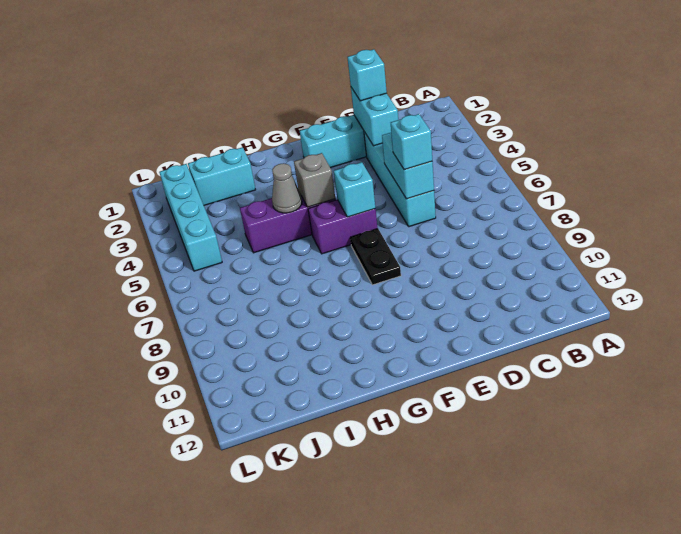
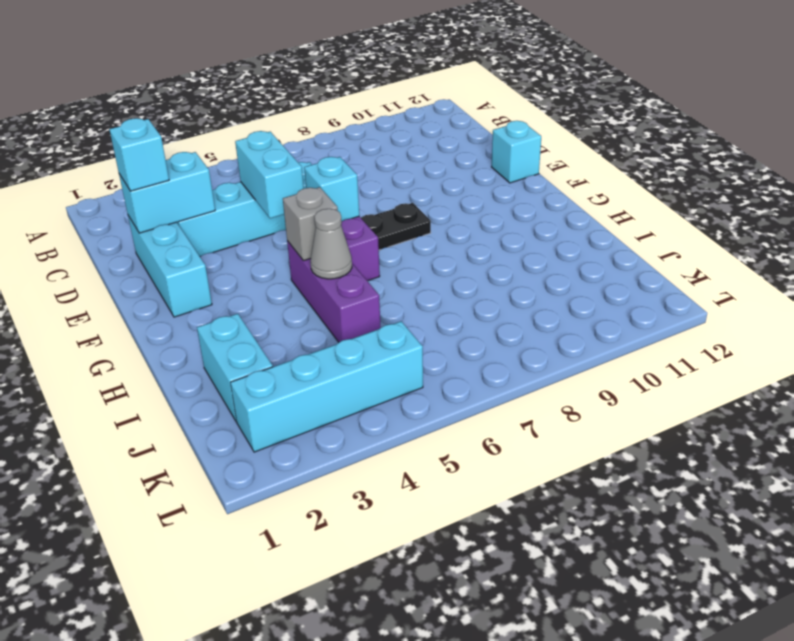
cyan brick D5:D6 level 2 -> cyan brick D5:E5 level 2
cyan brick D6 level 3 -> cyan brick E12 level 1

